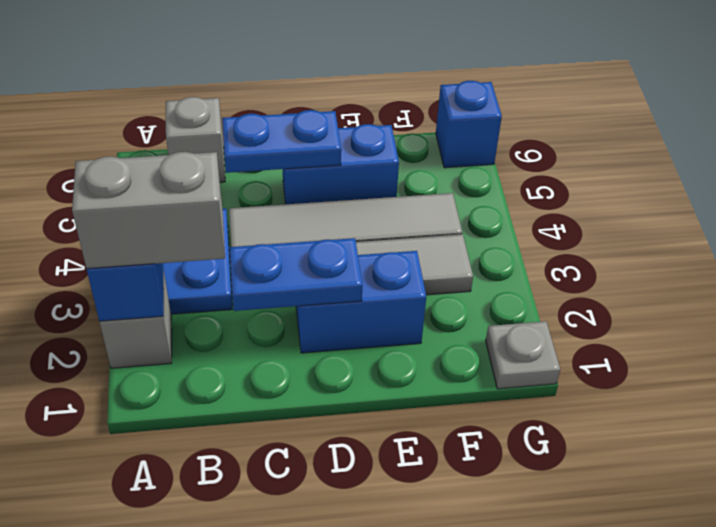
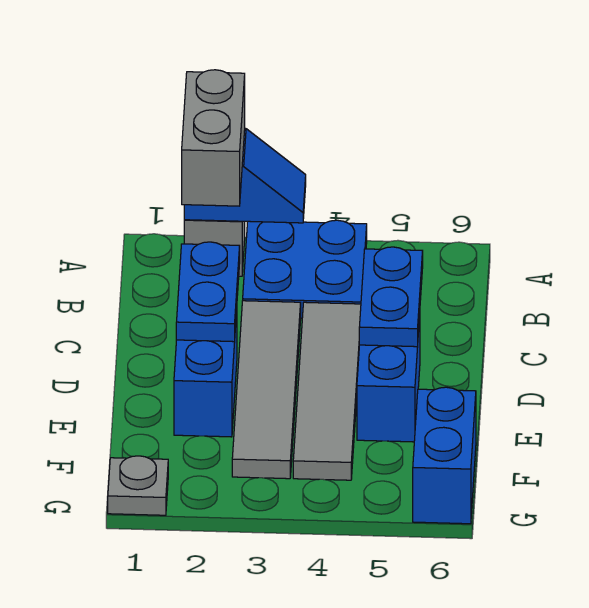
grey brick B6 level 1 -> none
blue brick G6 level 1 -> blue brick F6:G6 level 1

